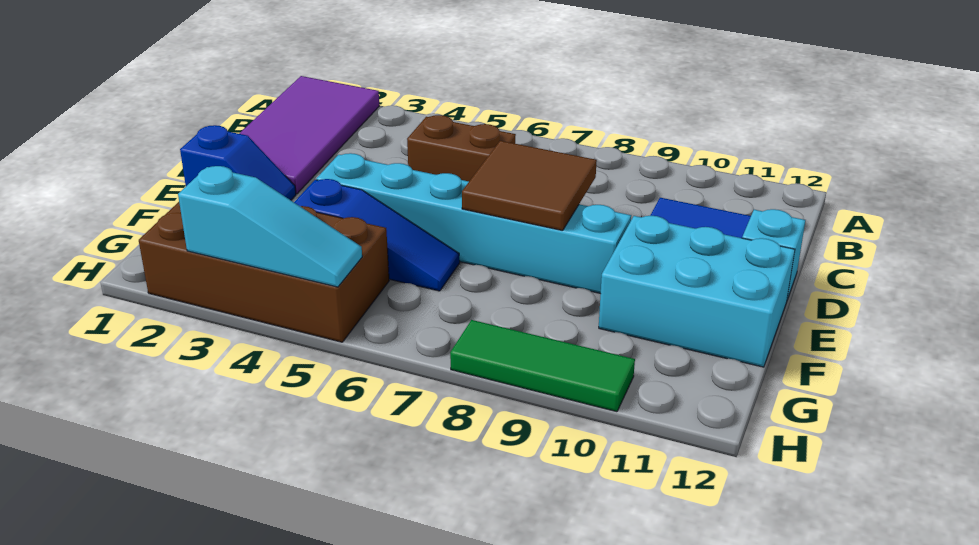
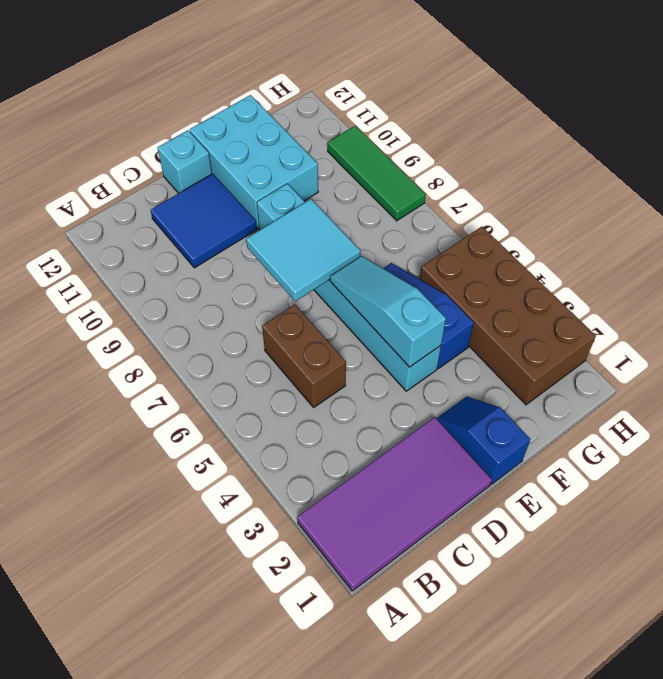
brown tile D7:E8 level 2 -> cyan tile D7:E8 level 2
cyan slope H3:H5 level 2 top 3 -> cyan slope E4:E6 level 2 top 4

